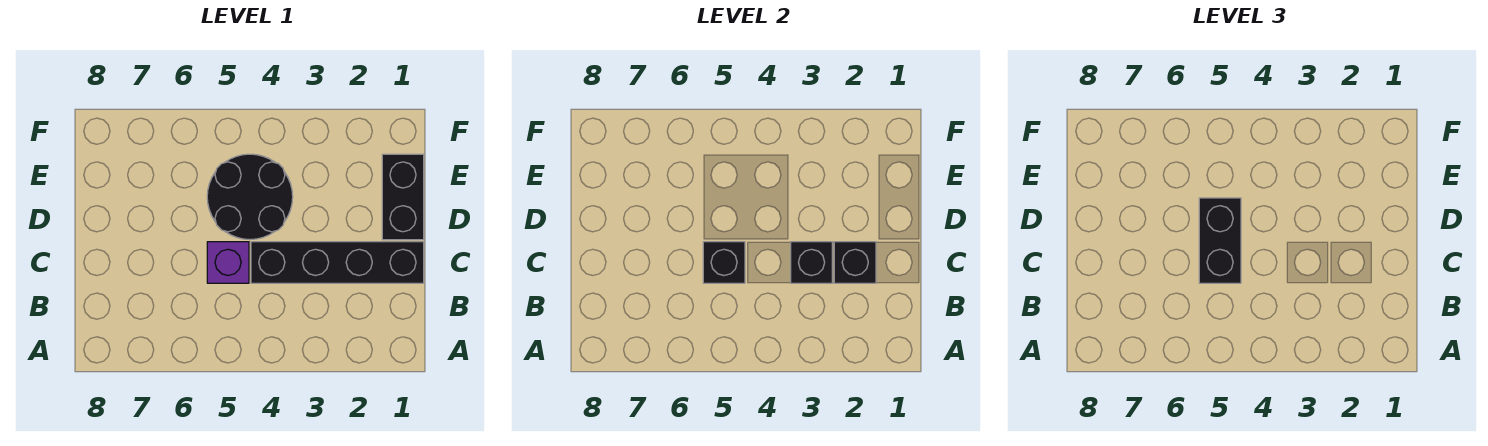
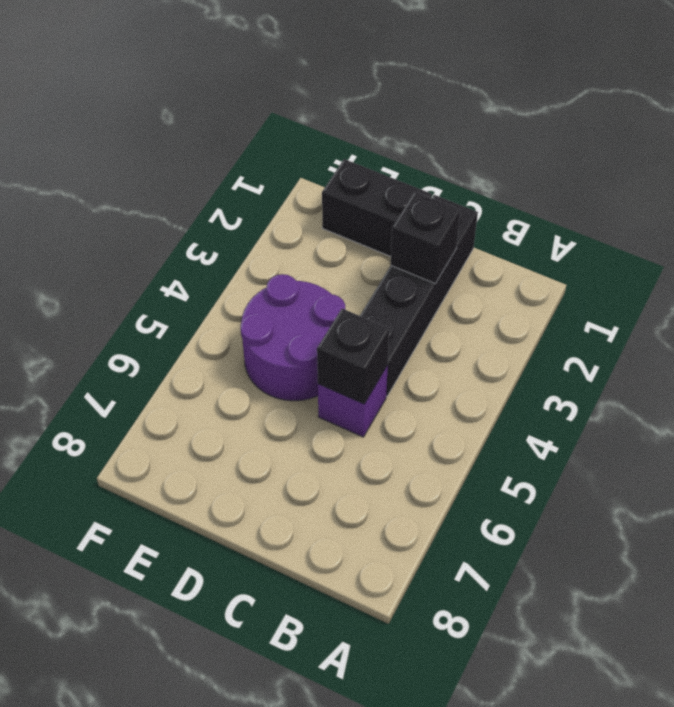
black brick C3 level 2 -> none
black brick C5:D5 level 3 -> none
black round brick D4:E5 level 1 -> purple round brick D4:E5 level 1

